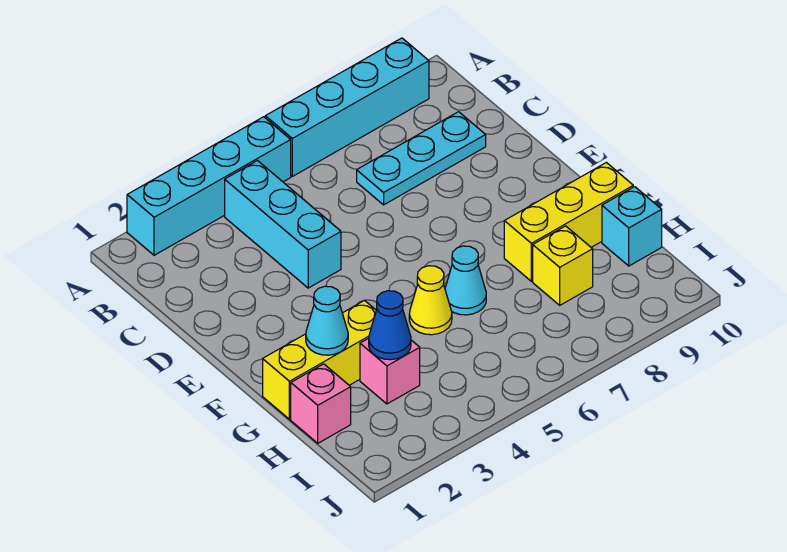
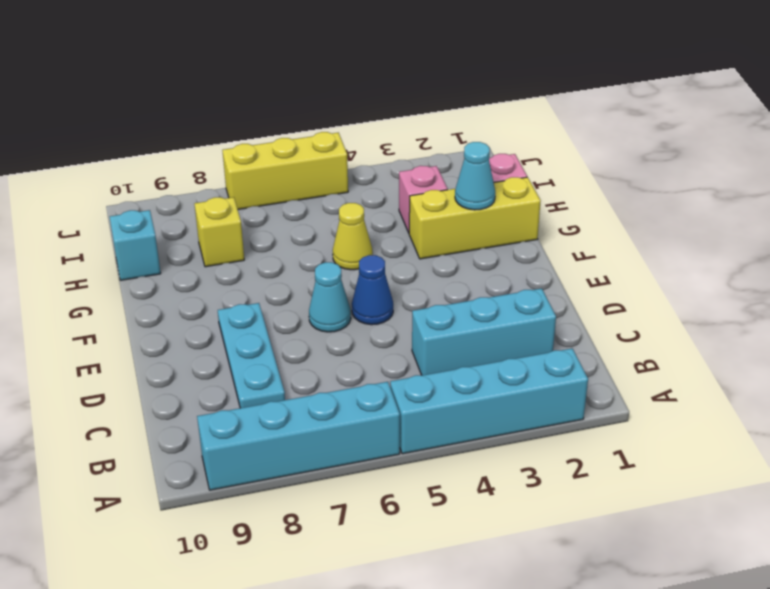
cyan brick B4:D4 level 1 -> cyan brick C2:C4 level 1
cyan plate C7:C9 level 1 -> cyan plate C8:E8 level 1
cyan cone G6 level 1 -> cyan cone E6 level 1
yellow brick G8:G10 level 1 -> yellow brick J5:J7 level 1
blue cone H3 level 2 -> blue cone E5 level 1

